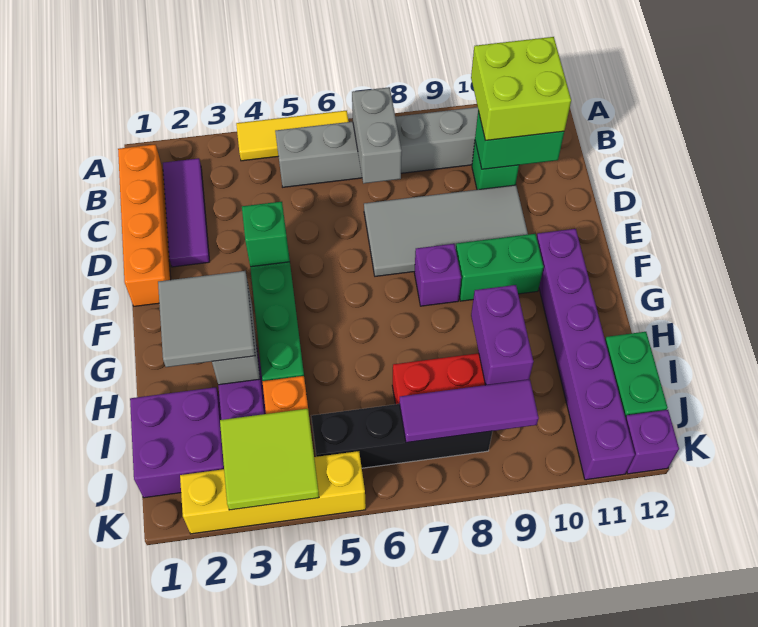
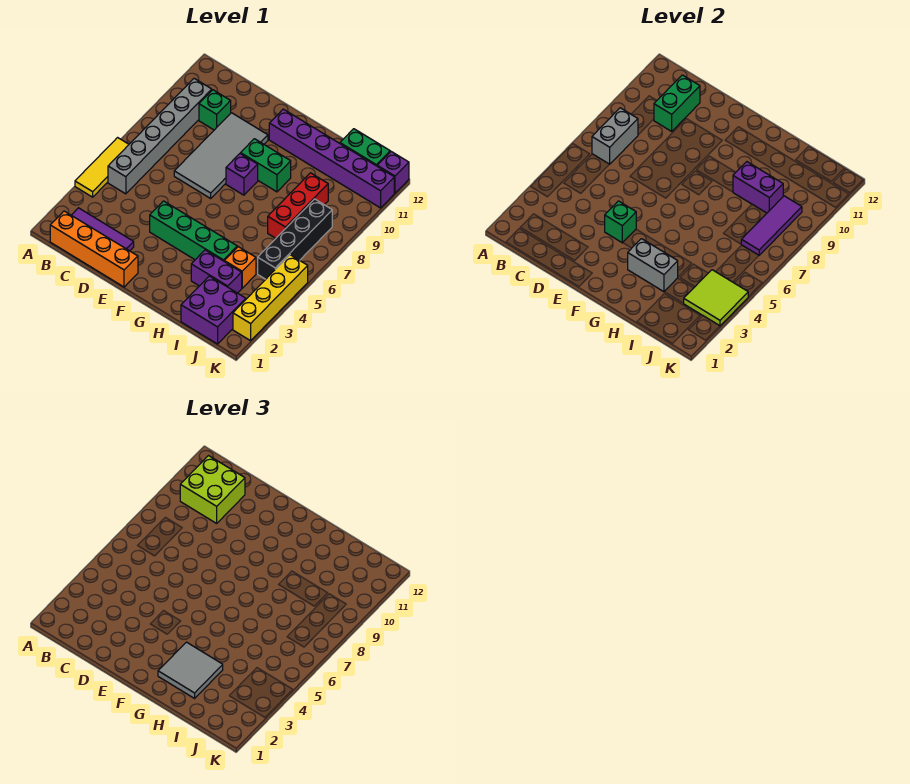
grey brick B7:C7 level 2 -> grey brick B7:B8 level 2
green brick F9:F10 level 1 -> green brick F9:G9 level 1

